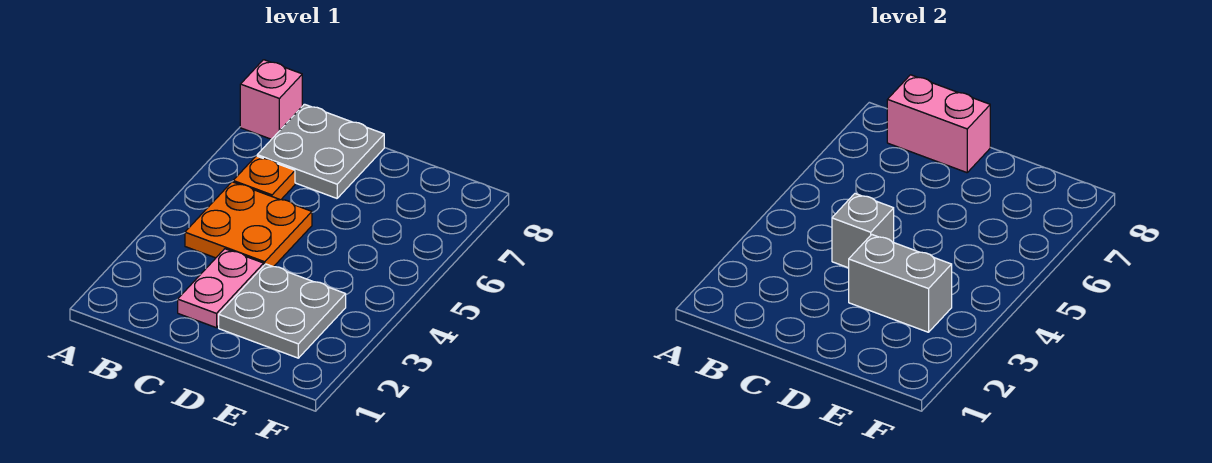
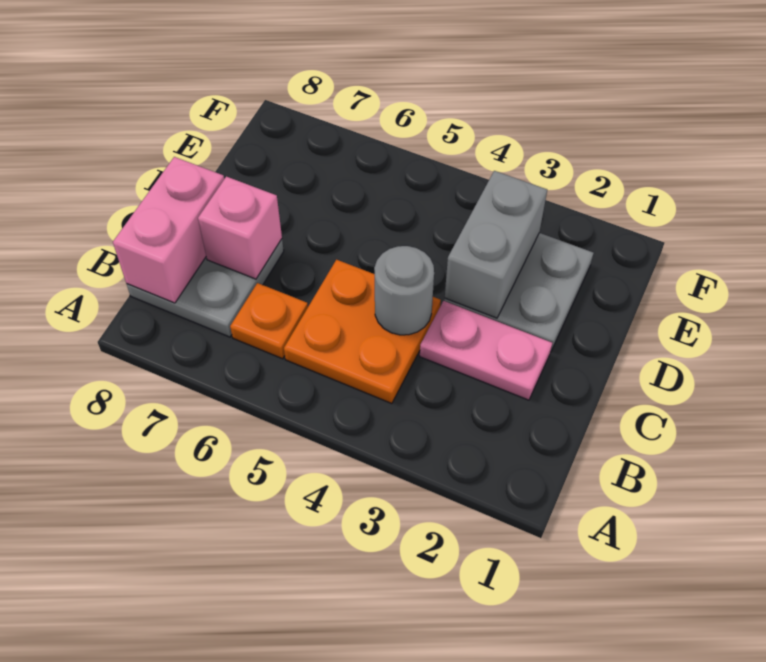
pink brick A8 level 1 -> pink brick C7 level 2
grey brick C4 level 2 -> grey round brick C4 level 2

